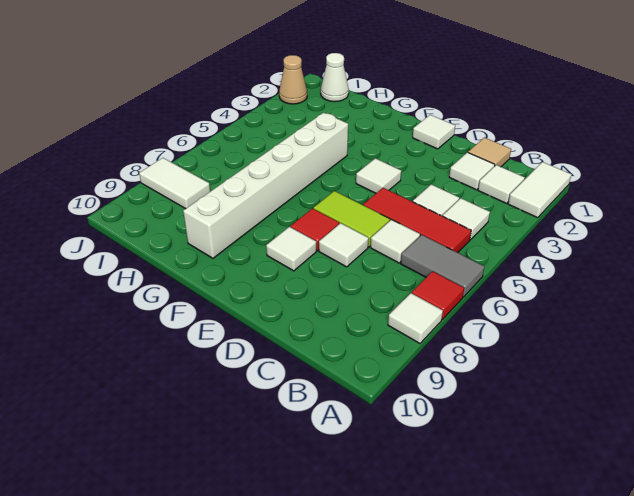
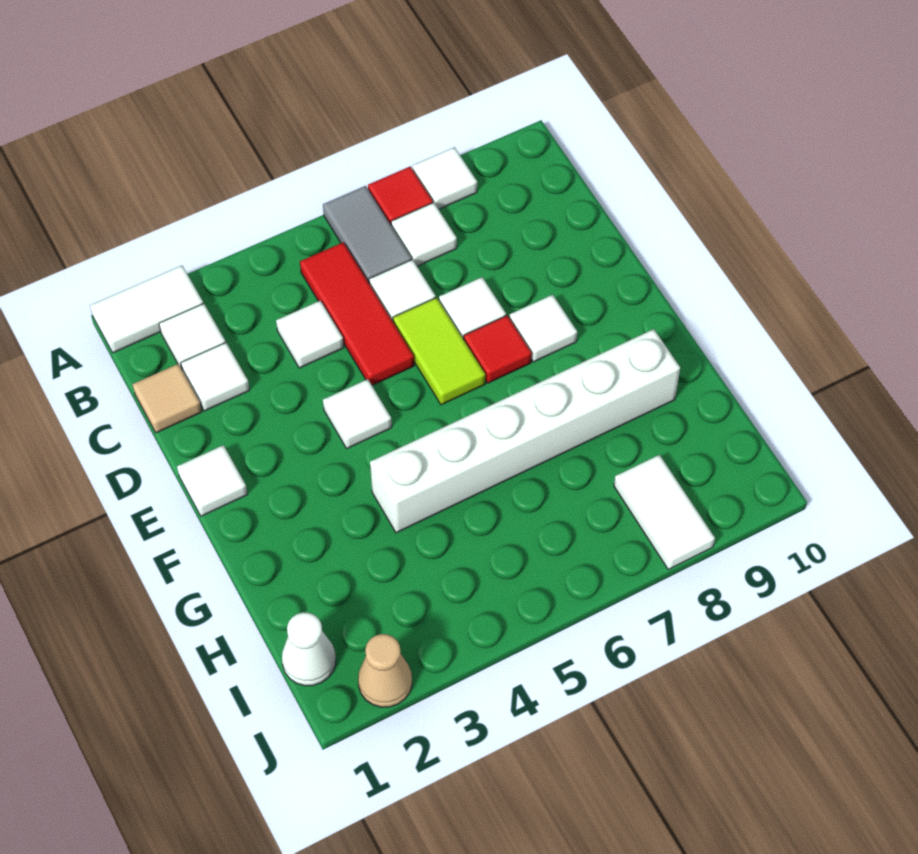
white tile B4 level 1 -> white tile B7 level 1

